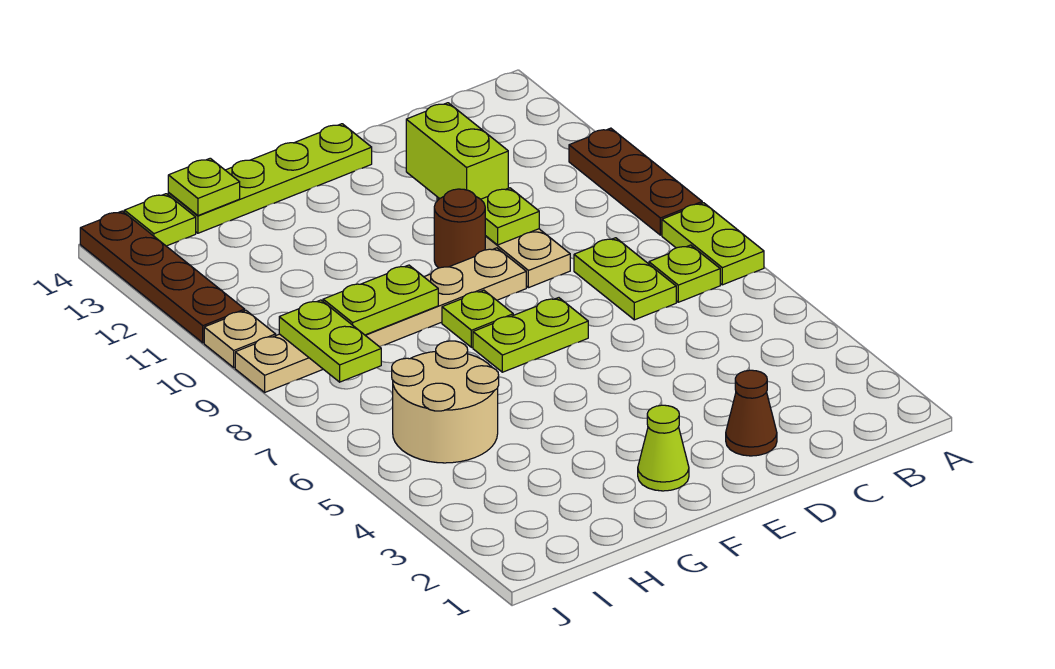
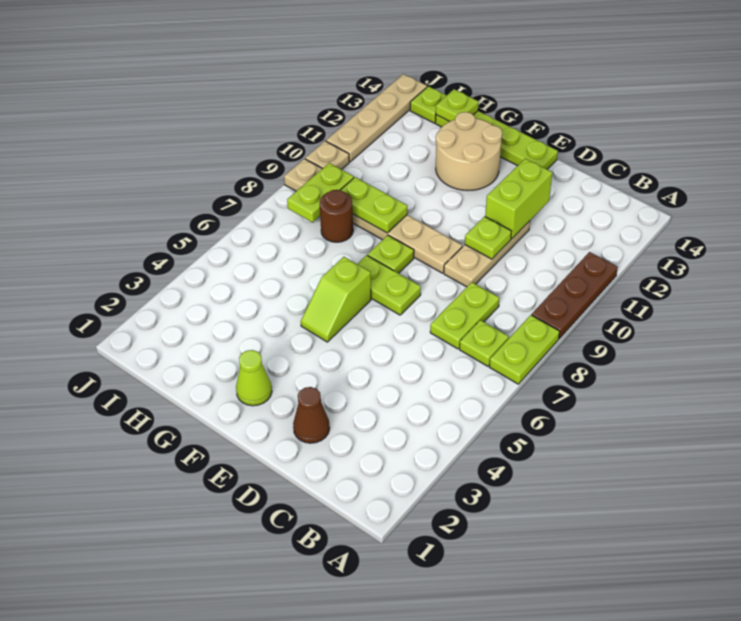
brown round brick E10 level 1 -> brown round brick H8 level 1
none -> lime slope F5:F6 level 1 top 6
tan round brick H5:I6 level 1 -> tan round brick F12:G13 level 1
brown plate J11:J14 level 1 -> tan plate J11:J14 level 1

